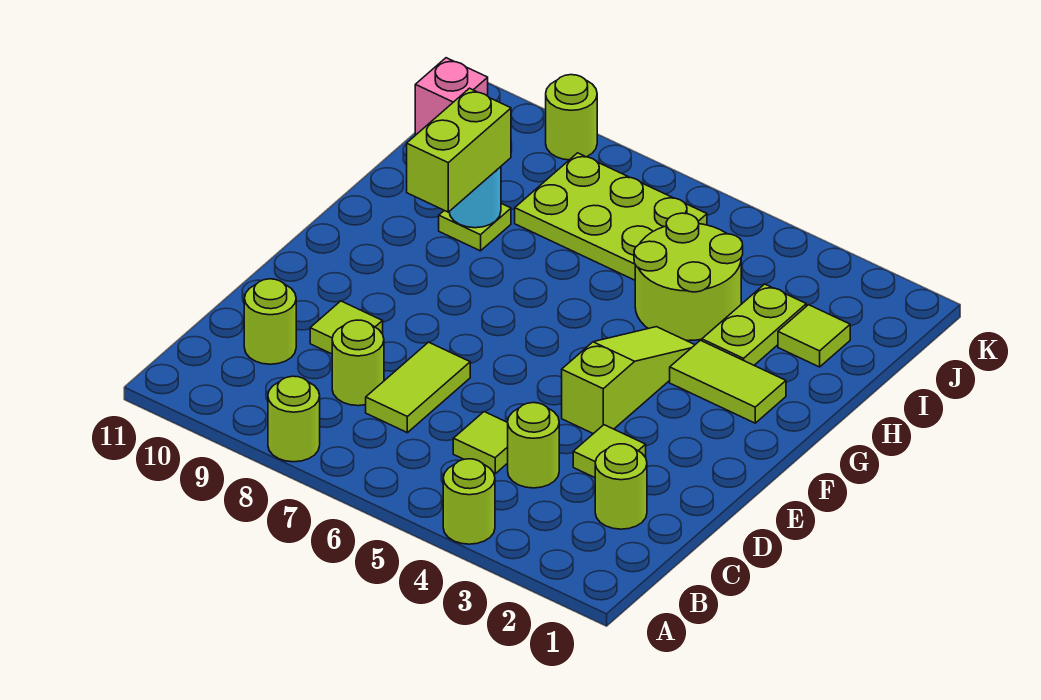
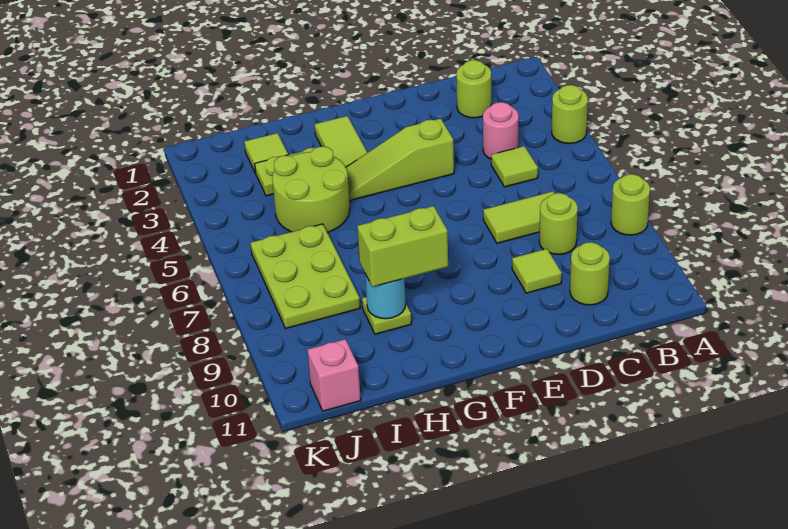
lime round brick C4 level 1 -> pink round brick C4 level 1
lime tile D3 level 1 -> none
lime round brick K9 level 1 -> none

